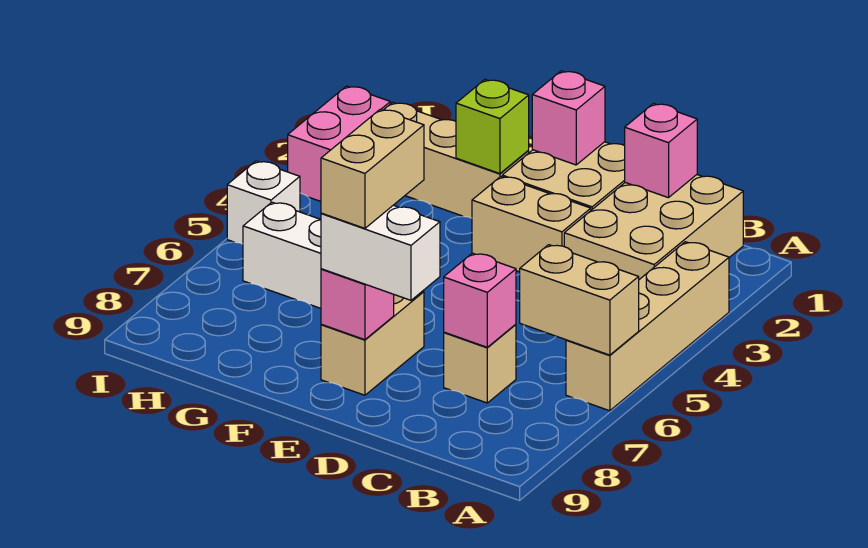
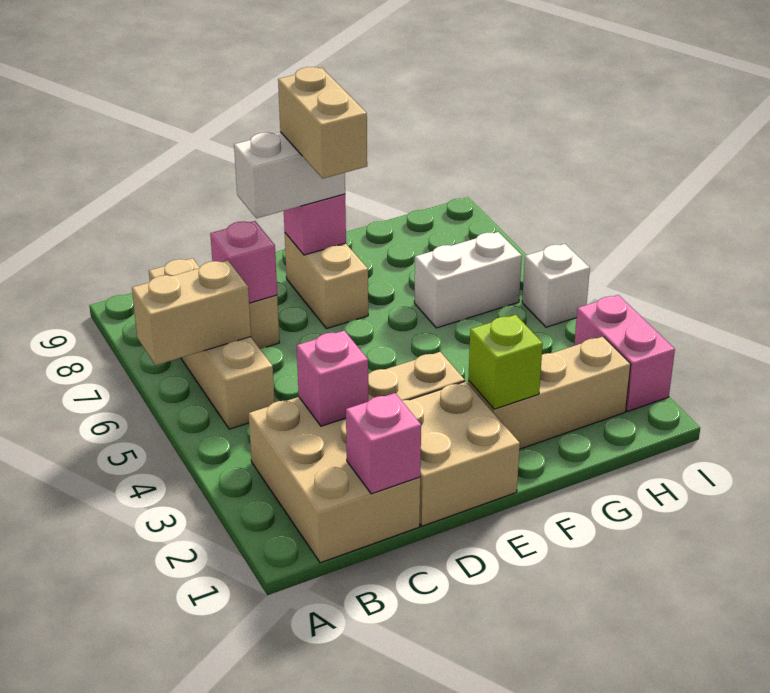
tan brick A3:A6 level 1 -> tan brick B5:B8 level 1
pink brick E1 level 2 -> pink brick C3 level 2

